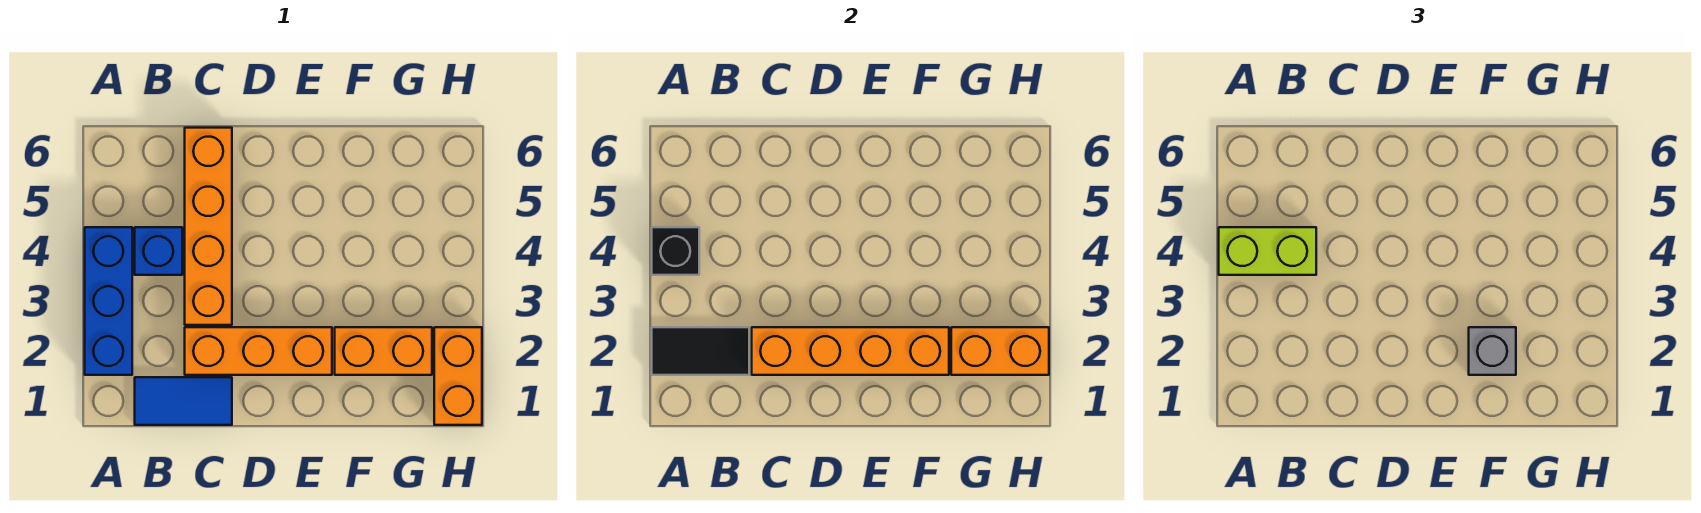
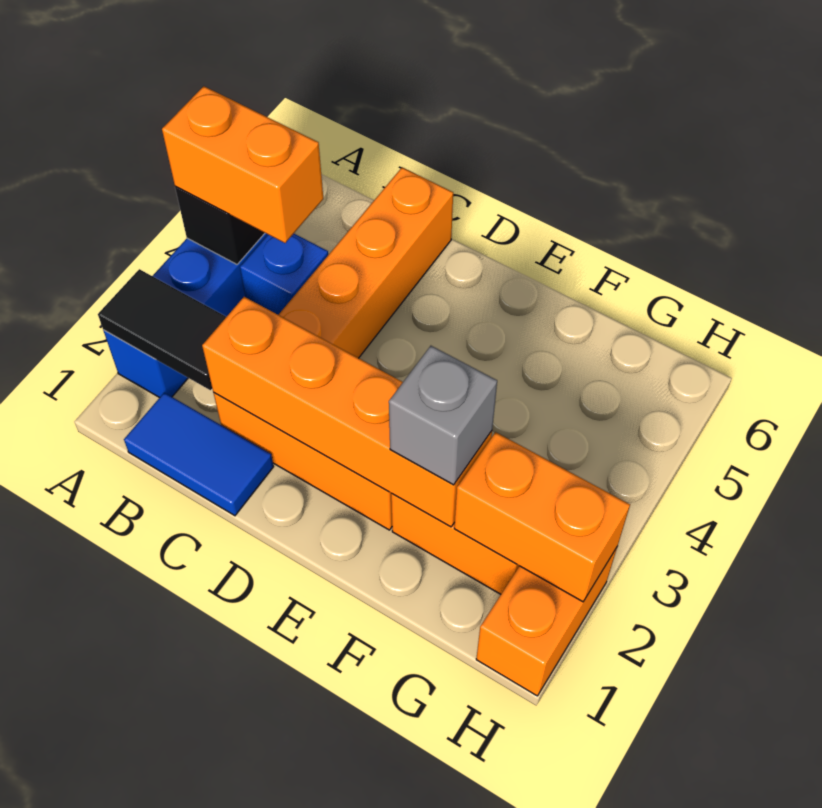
lime brick A4:B4 level 3 -> orange brick A4:B4 level 3

